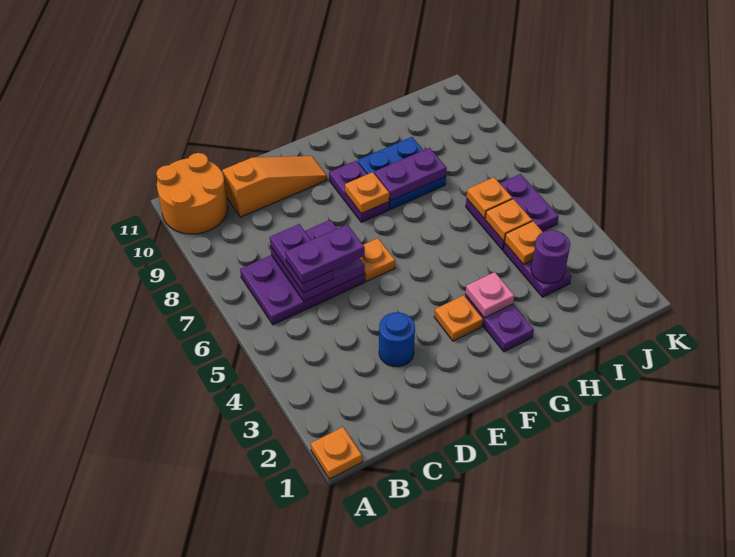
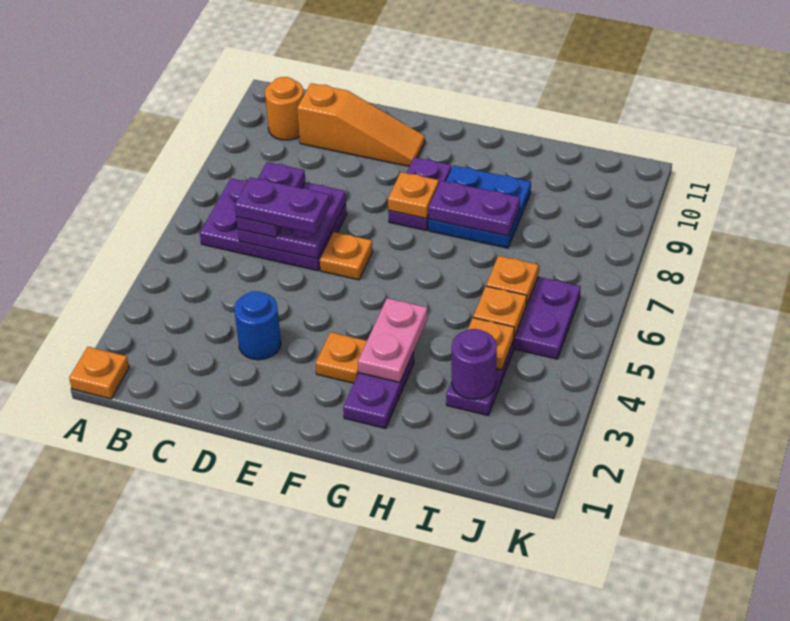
orange round brick A10:B11 level 1 -> orange round brick B10 level 1
pink plate G3 level 2 -> pink plate G3:G4 level 2

